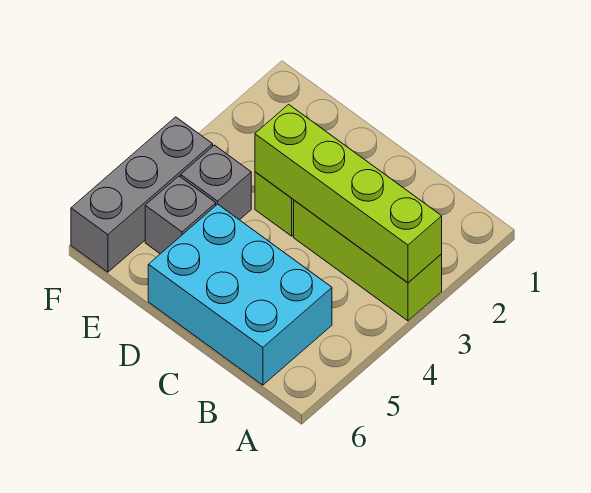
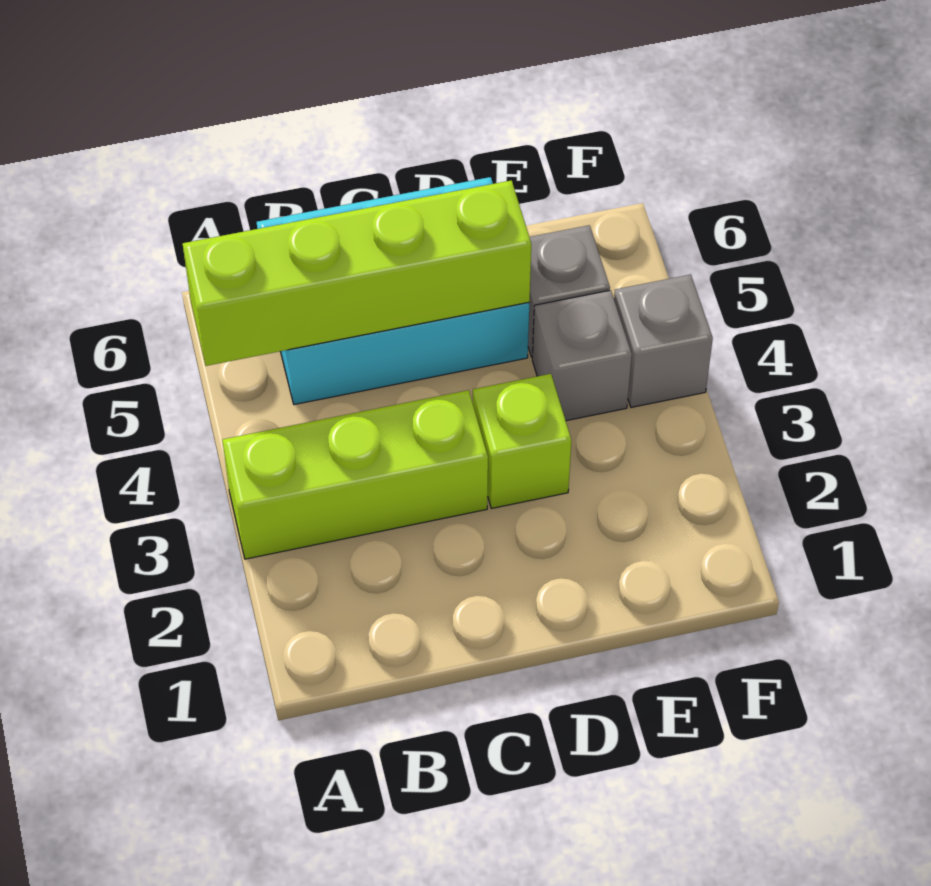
lime brick A3:D3 level 2 -> lime brick A5:D5 level 2
grey brick F4:F6 level 1 -> grey brick F4 level 1

